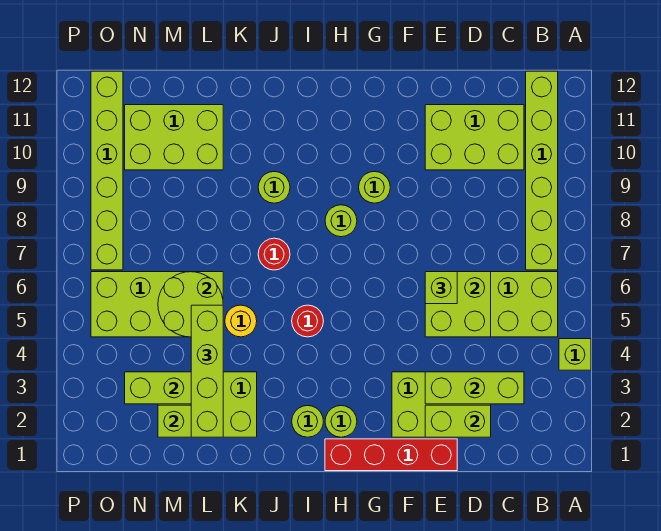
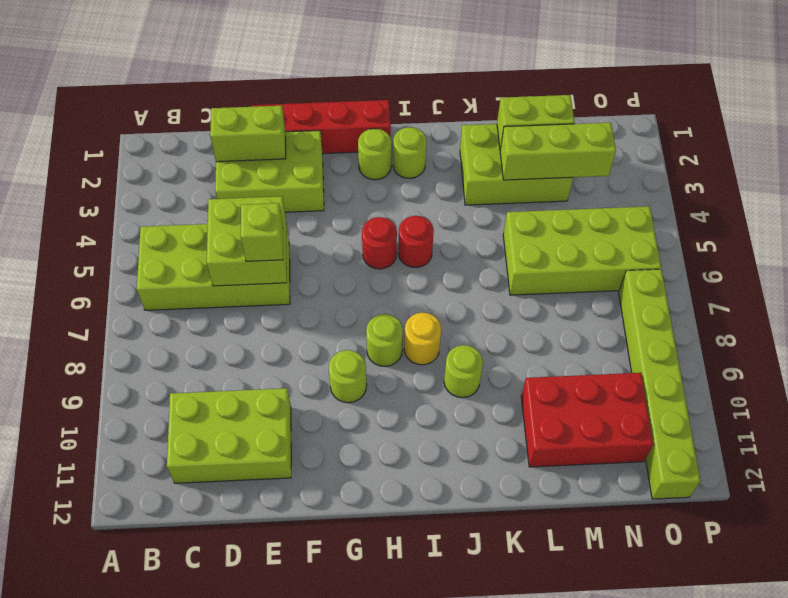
lime brick A4 level 1 -> none
lime brick B7:B12 level 1 -> none
lime brick C3:E3 level 2 -> none
red round brick J7 level 1 -> red round brick H5 level 1
yellow round brick K5 level 1 -> yellow round brick I8 level 1
lime brick L2:L5 level 3 -> none
lime round brick L5:M6 level 2 -> none
lime brick L10:N11 level 1 -> red brick L10:N11 level 1

